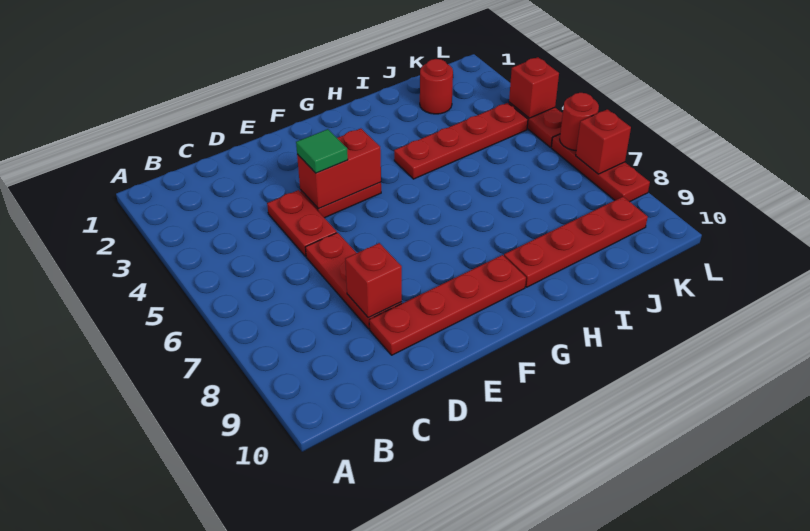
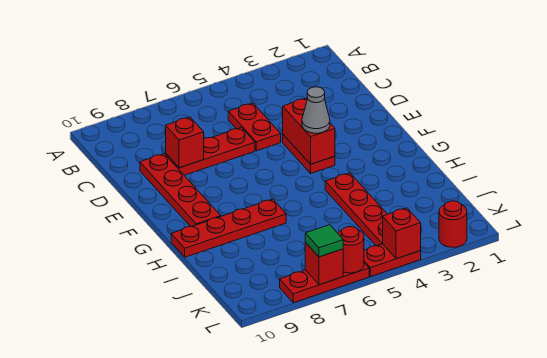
red plate D4:D5 level 1 -> red plate C5:D5 level 1
green tile E4 level 3 -> green tile L7 level 3
none -> grey cone F4 level 3
red plate H9:K9 level 1 -> red plate H7:H10 level 1
red round brick J2 level 1 -> red round brick L2 level 1

